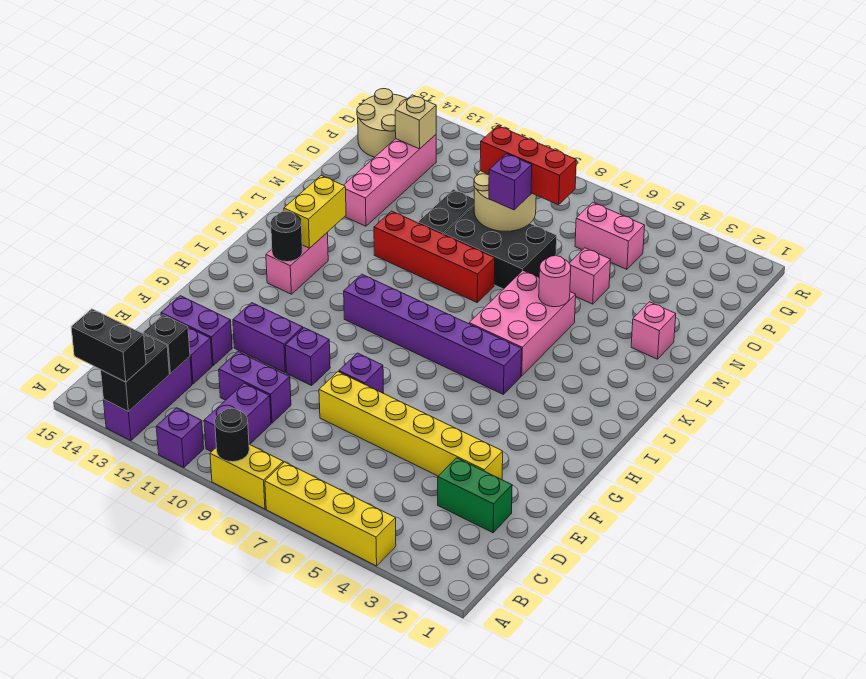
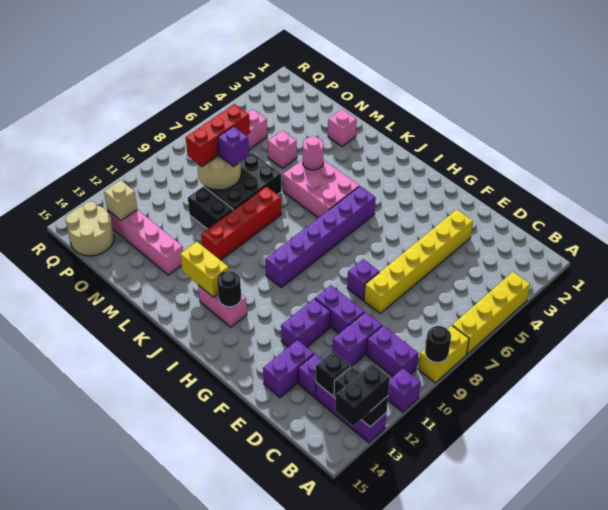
green brick D2:D3 level 1 -> none
purple brick F10 level 1 -> purple brick E10:F10 level 1

